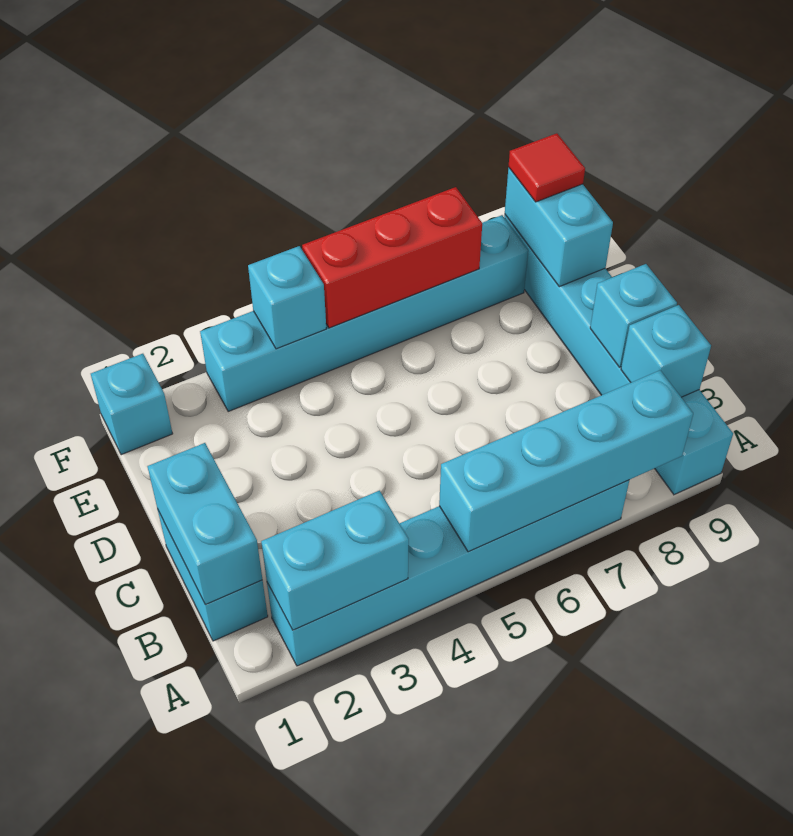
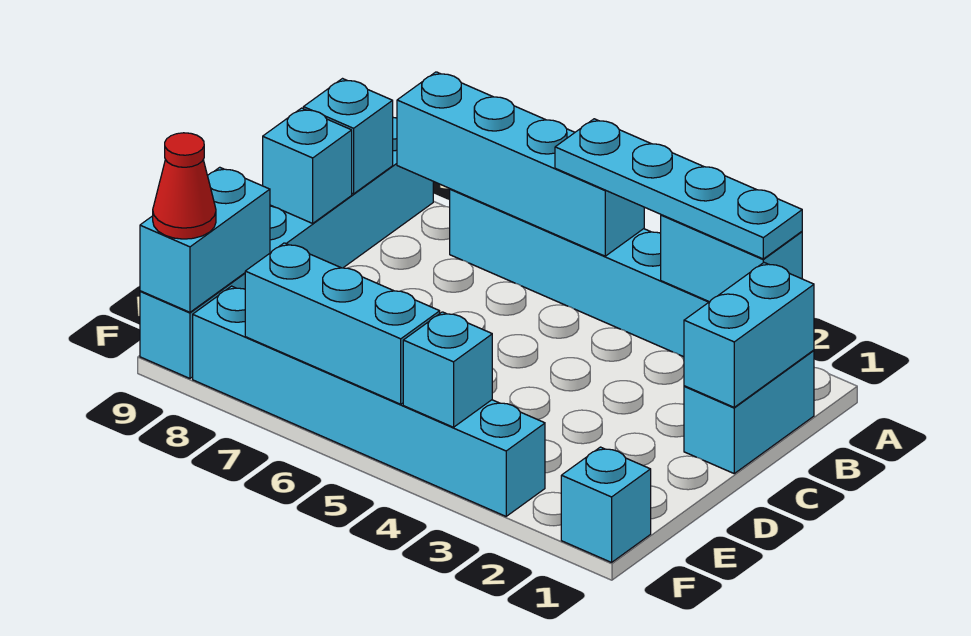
none -> cyan plate A2:A5 level 3
red brick F5:F7 level 2 -> cyan brick F5:F7 level 2
red tile F9 level 3 -> red cone F9 level 3

